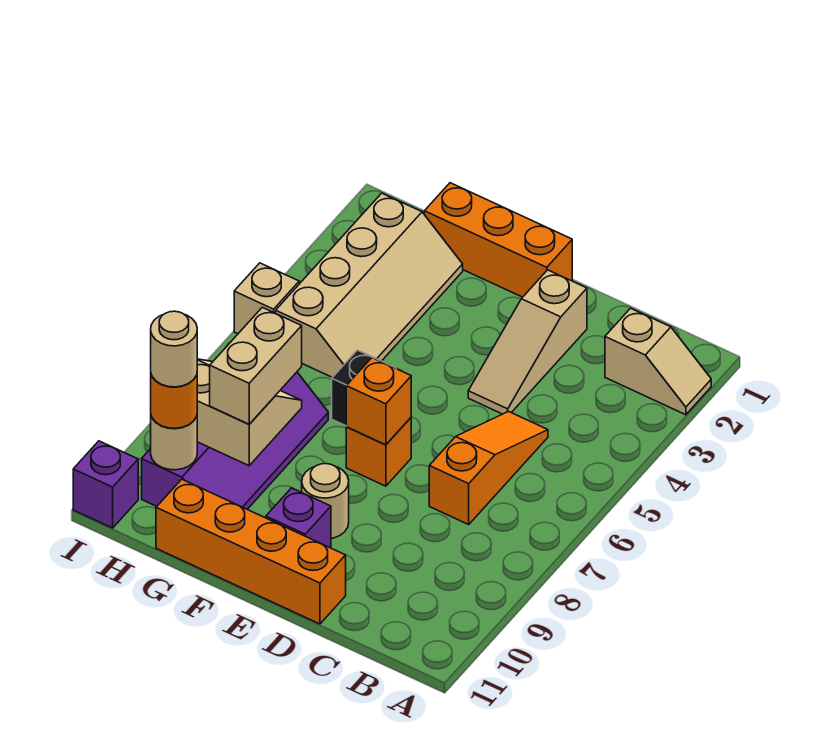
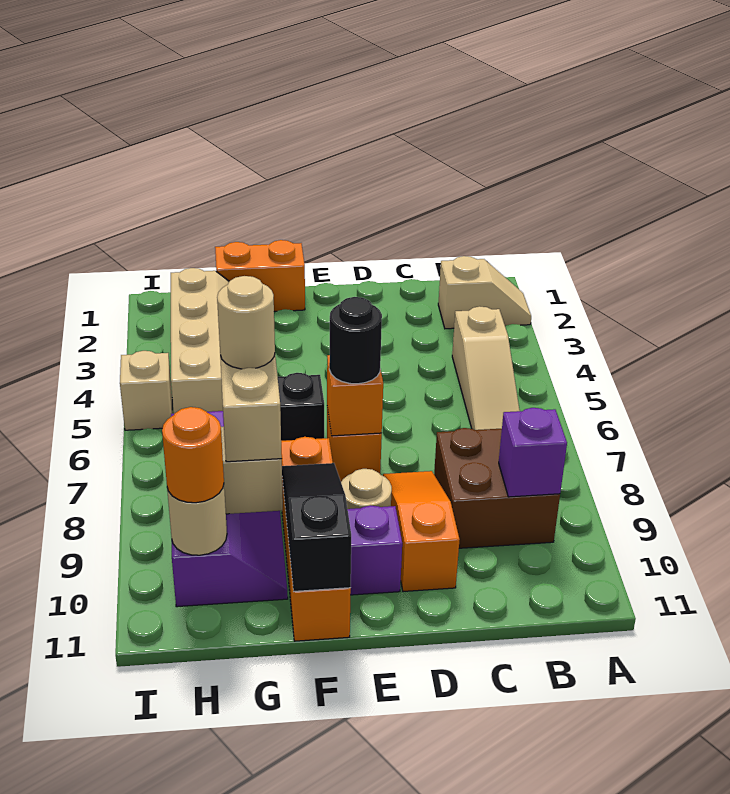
none -> brown brick B8:C9 level 1
orange slope C5:C7 level 1 top 7 -> orange slope D8:D10 level 1 top 10
tan slope D2:D4 level 1 top 2 -> tan slope B4:B6 level 1 top 4
orange brick D11:G11 level 1 -> orange brick F8:F11 level 1
orange brick E1:G1 level 1 -> orange brick F1:G1 level 1
none -> black round brick E7 level 3
none -> black slope F9:F11 level 2 top 11
tan round brick H10 level 4 -> tan round brick G8 level 4
purple brick I11 level 1 -> purple brick B9 level 2

